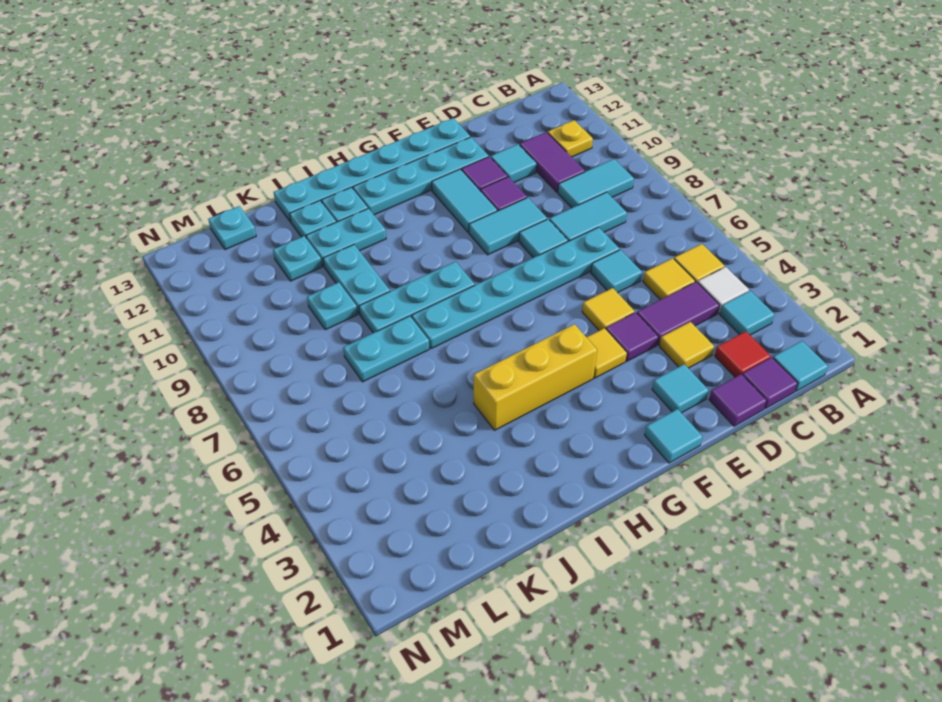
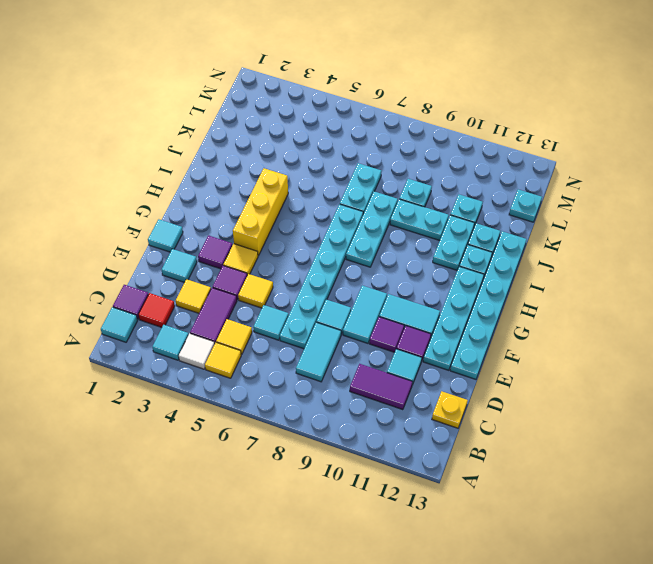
cyan tile B9:C9 level 1 -> none
yellow plate B11 level 1 -> yellow plate C13 level 1
purple tile D1 level 1 -> purple tile F3 level 1

